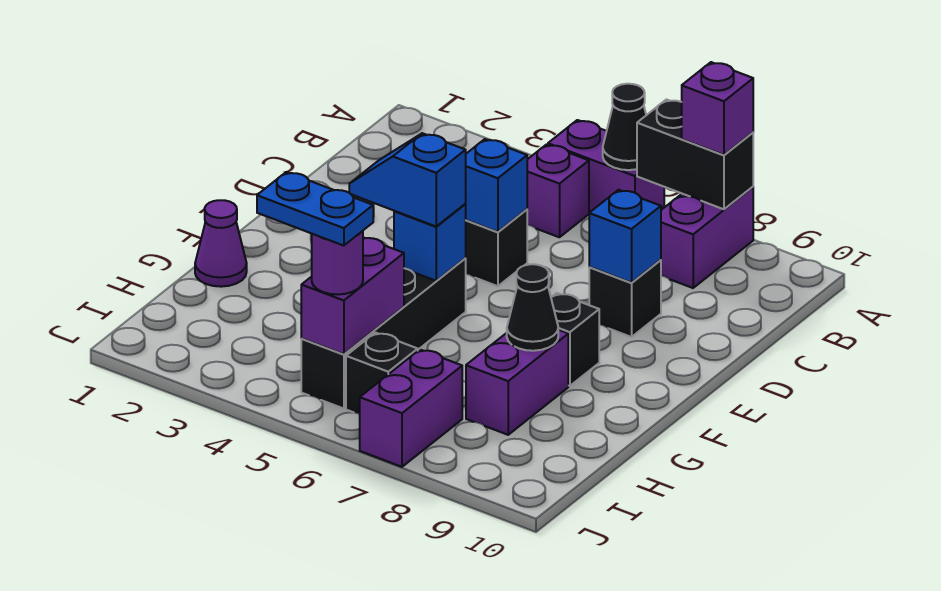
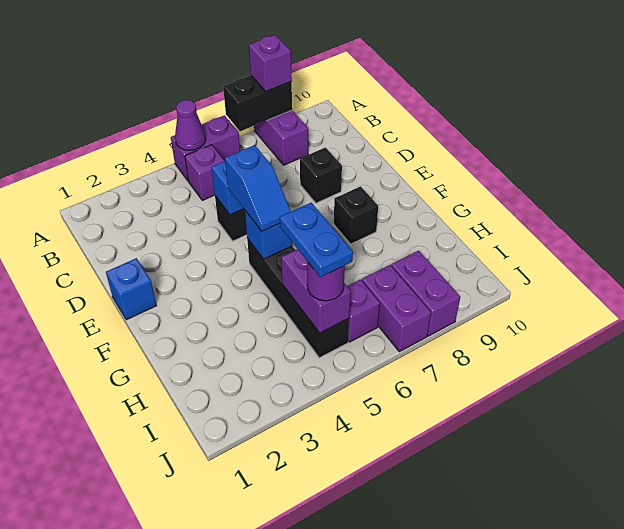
black cone A6 level 2 -> none
blue brick D8 level 2 -> blue brick E1 level 1
blue slope F4:F5 level 3 top 5 -> blue slope E5:F5 level 3 top E
purple cone G1 level 1 -> purple cone A5 level 2
purple brick G8:H8 level 1 -> purple brick I8:J8 level 1
black cone G8 level 2 -> none
blue plate I4:I5 level 4 -> blue plate H5:I5 level 4
black brick I6 level 1 -> purple brick I6 level 1

